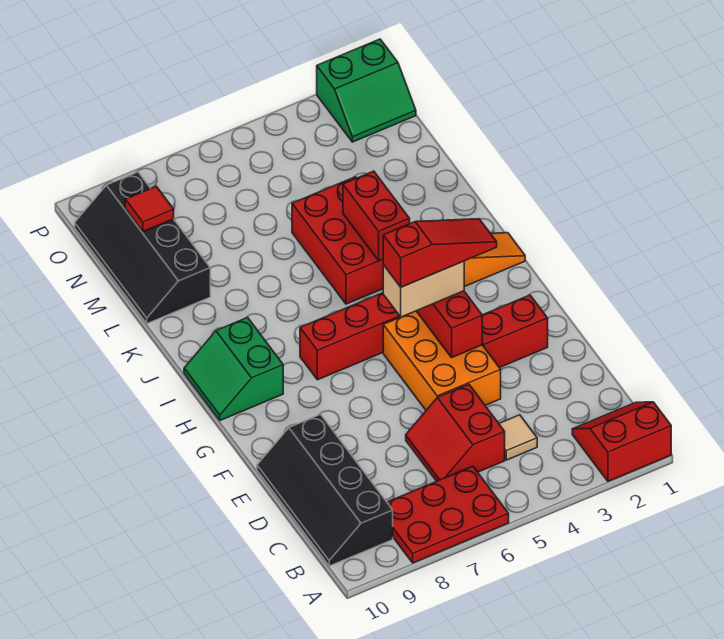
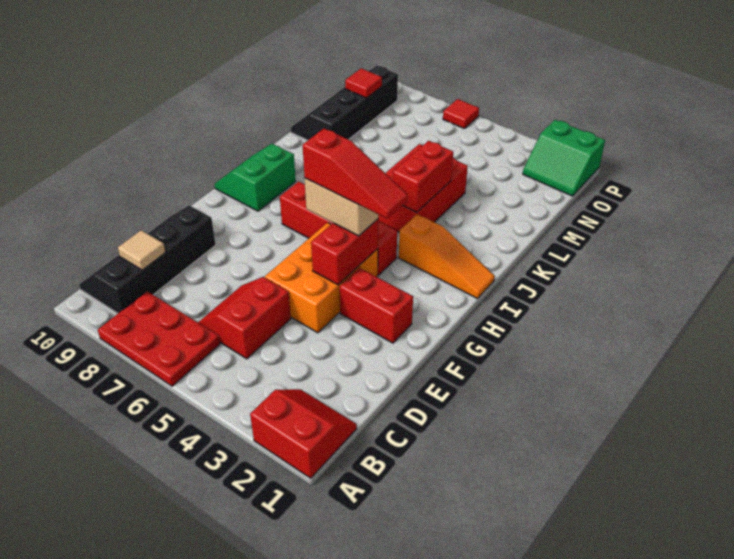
tan tile C4 level 1 -> tan tile C9 level 2
none -> red tile P6 level 1

